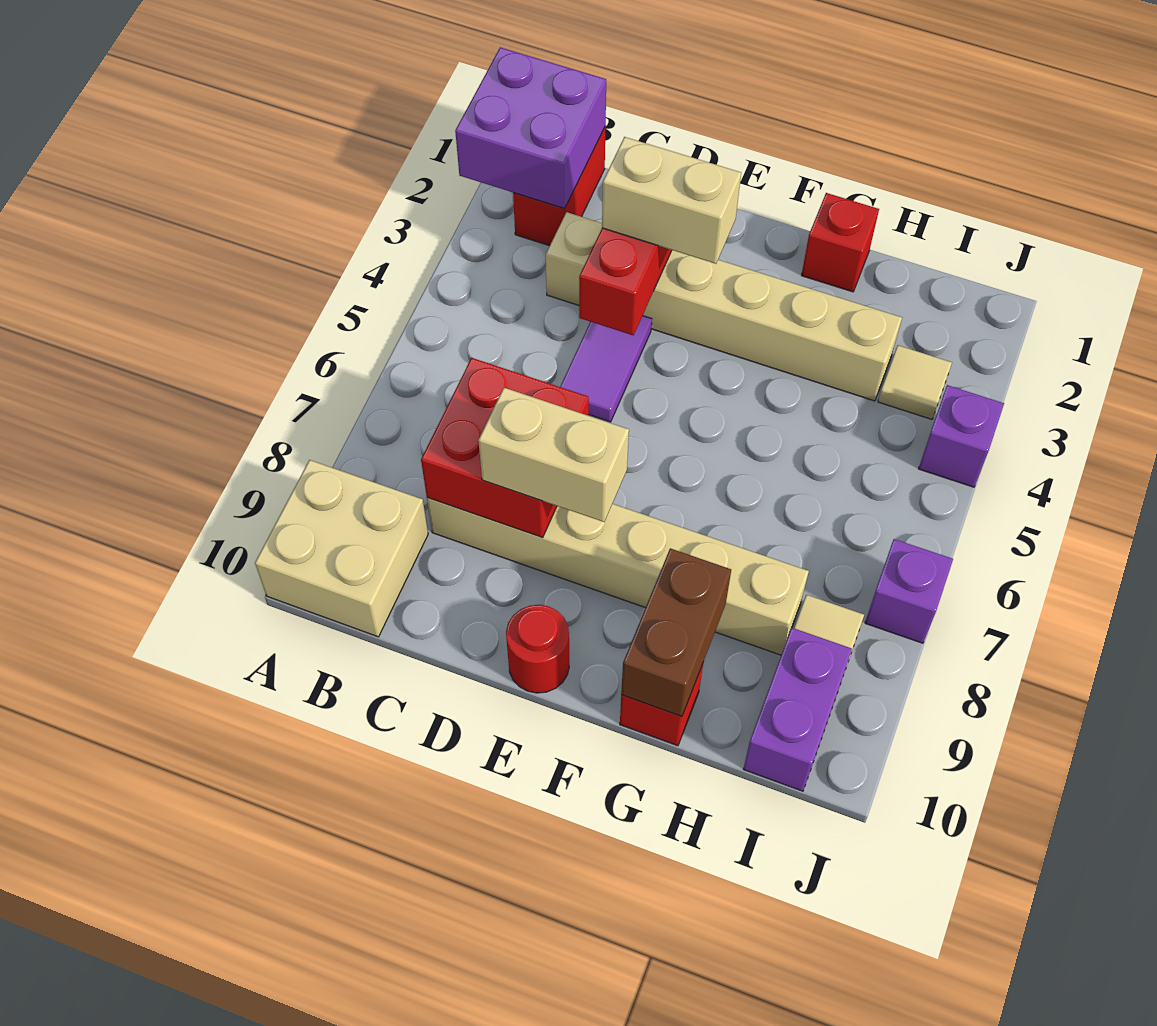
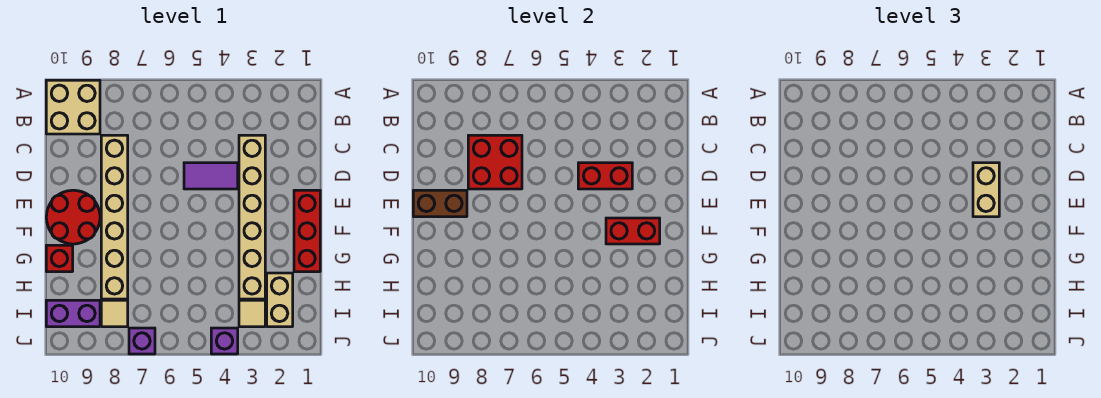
purple brick A1:B2 level 2 -> none
red brick B1:B2 level 1 -> red brick F2:F3 level 2
tan brick D8:E8 level 3 -> tan brick H2:I2 level 1
red round brick E10 level 1 -> red round brick E9:F10 level 1
red brick G1 level 1 -> red brick E1:G1 level 1
brown brick G9:G10 level 2 -> brown brick E9:E10 level 2

